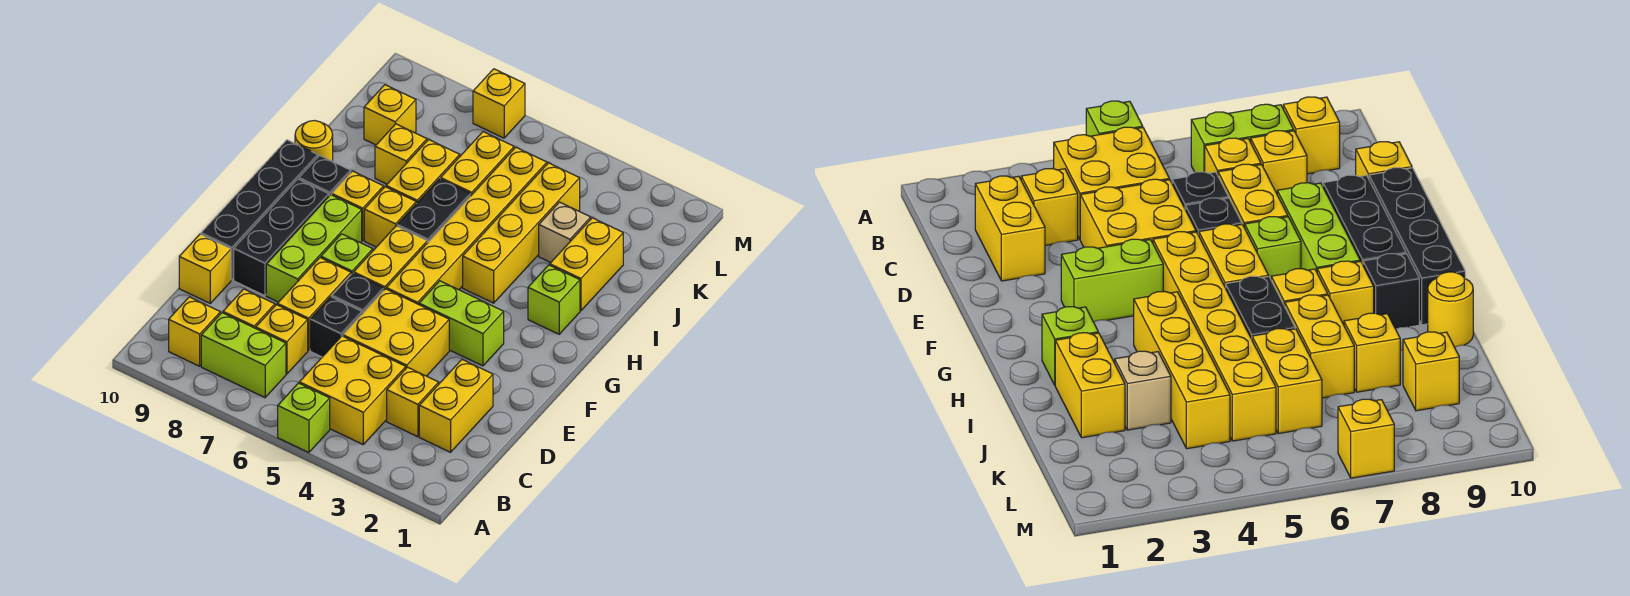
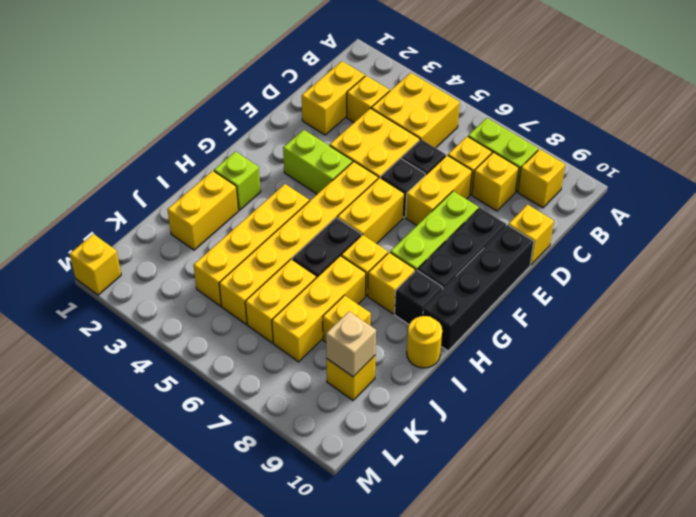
lime brick A5 level 1 -> none
lime brick F7 level 1 -> none
yellow brick I7:J7 level 1 -> yellow brick I7:K7 level 1
tan brick J3 level 1 -> tan brick K9 level 2
yellow brick M7 level 1 -> yellow brick M1 level 1

